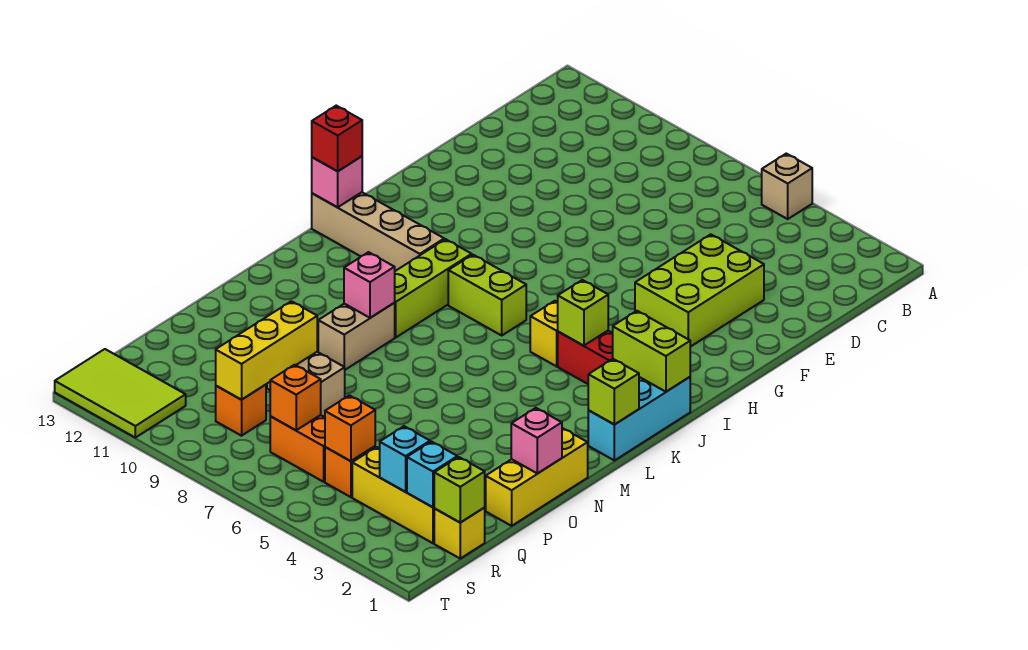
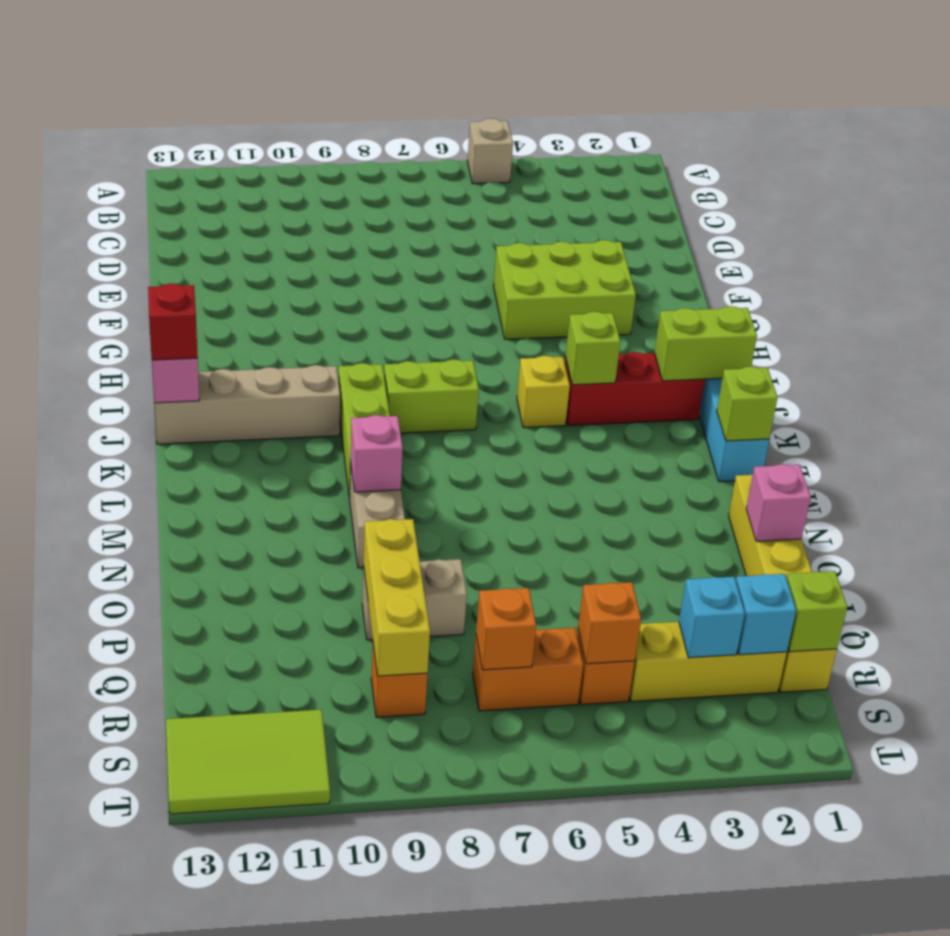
lime brick E3:G4 level 1 -> lime brick F3:G5 level 1

